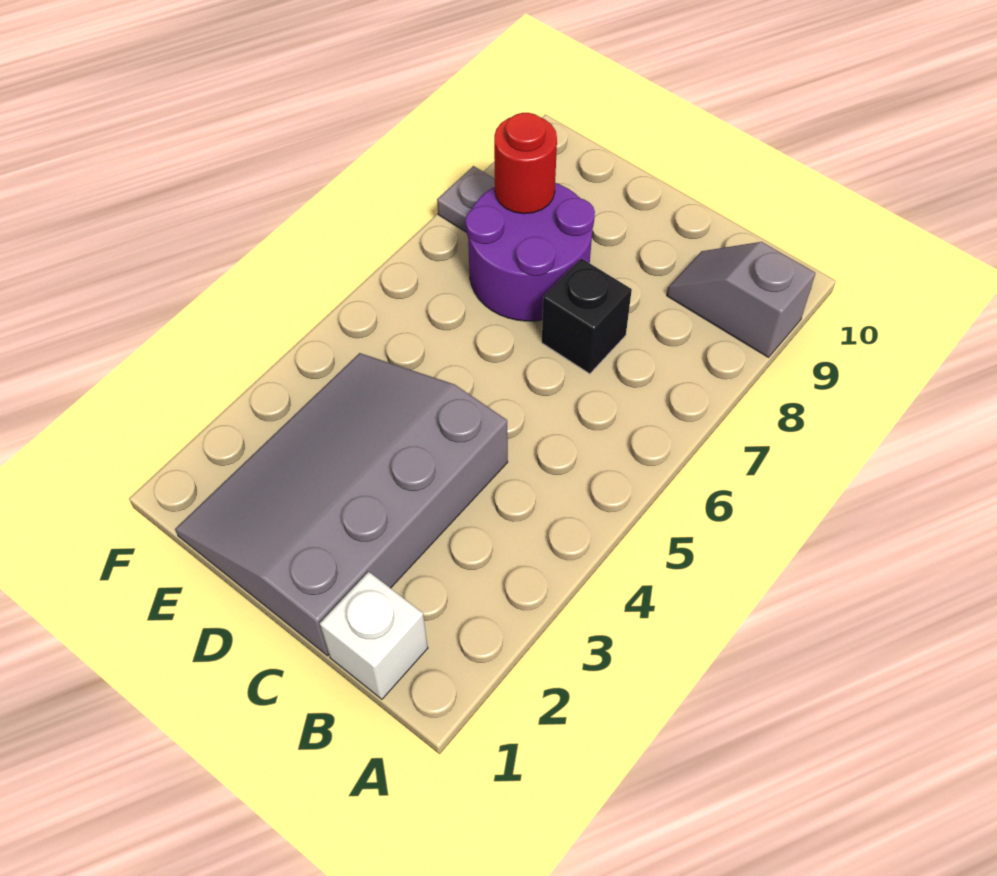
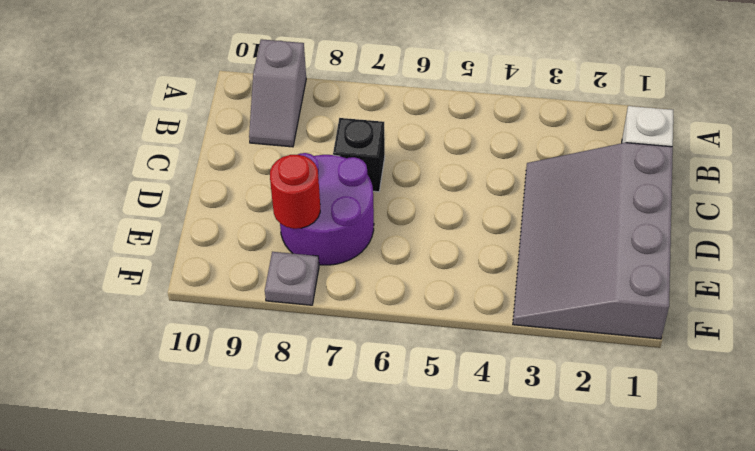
grey slope C1:E4 level 1 top C -> grey slope C1:F3 level 1 top 1

